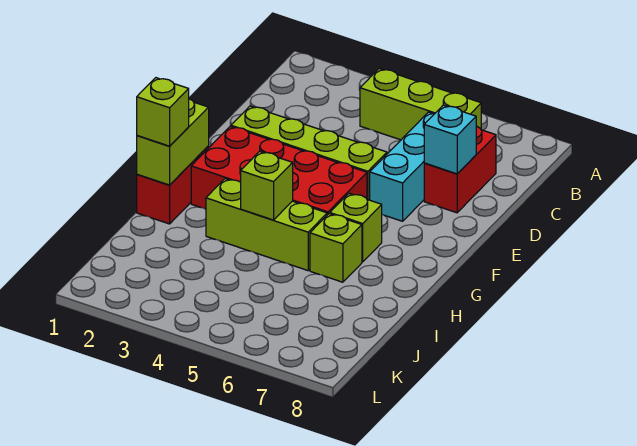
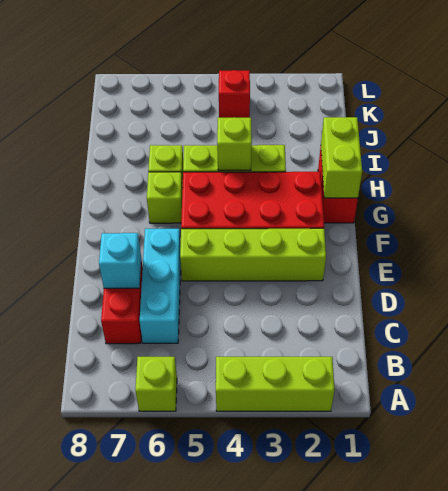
lime brick B4:B6 level 1 -> lime brick A2:A4 level 1
lime brick H1 level 3 -> lime brick A6 level 1
none -> red brick K4 level 1

